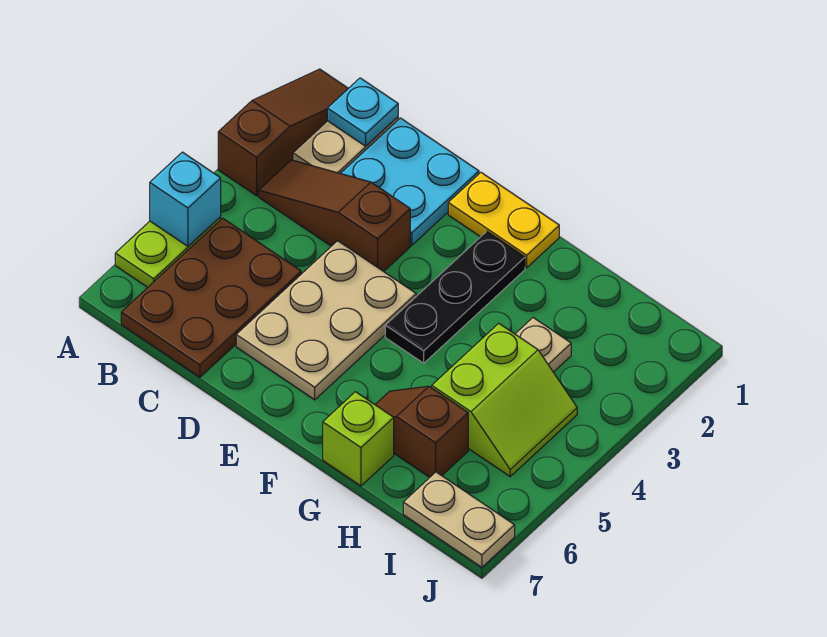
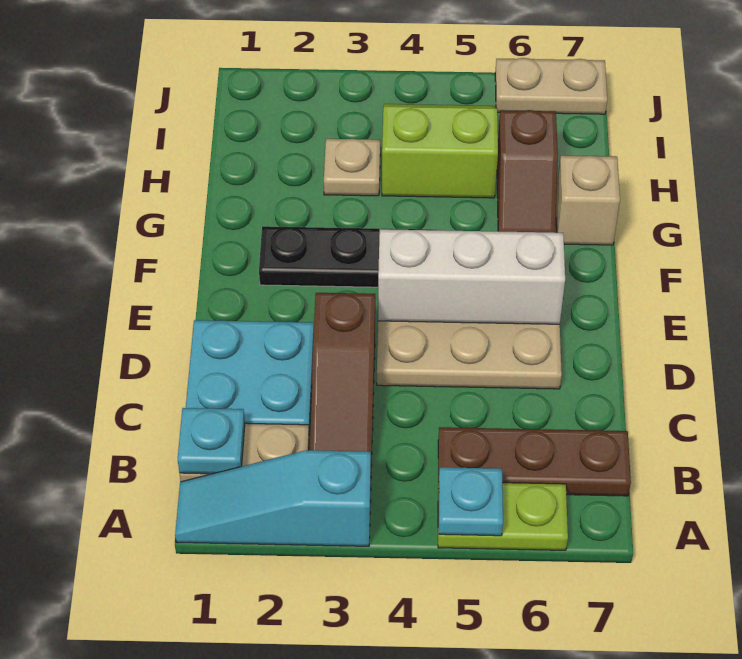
brown slope A1:A3 level 1 top 3 -> cyan slope A1:A3 level 1 top 3
cyan brick A5 level 2 -> cyan plate A5 level 2
brown plate B5:C7 level 1 -> brown plate B5:B7 level 1
yellow plate E1:F1 level 1 -> none
none -> white brick E4:E6 level 2
lime brick G7 level 1 -> tan brick G7 level 1
tan plate I7:J7 level 1 -> tan plate J6:J7 level 1

